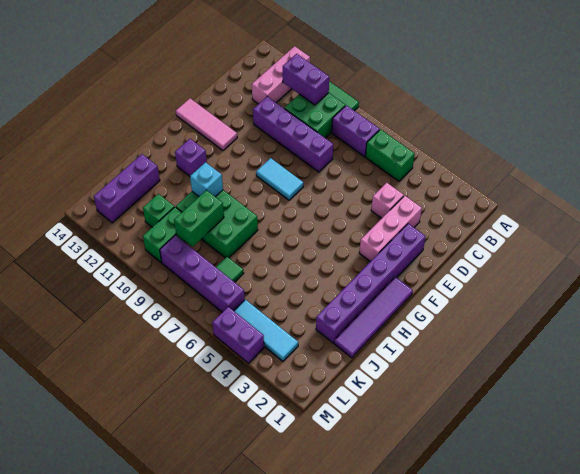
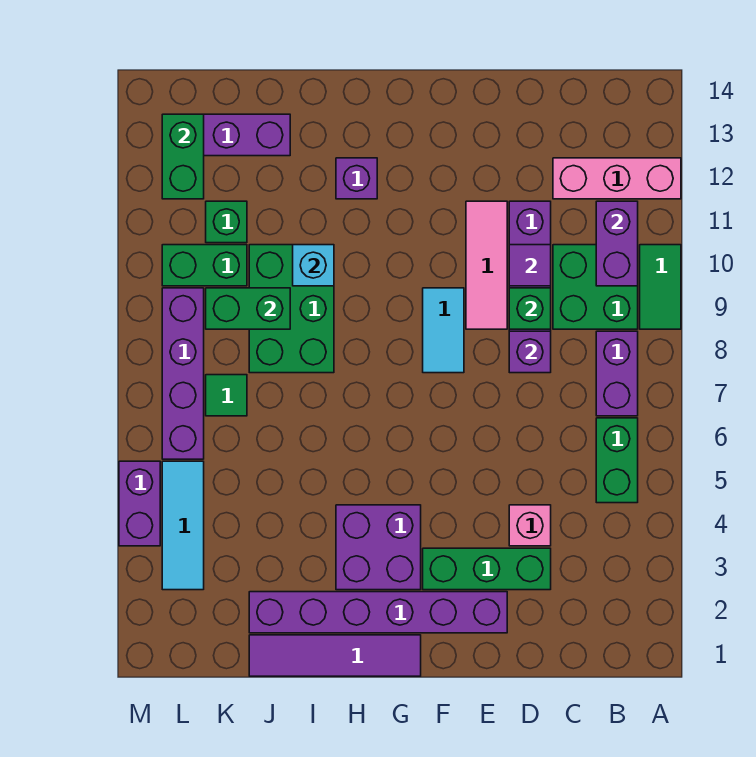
pink brick D3:F3 level 1 -> green brick D3:F3 level 1
none -> purple brick D8 level 2
none -> green brick D9 level 2
none -> purple tile D10 level 2
pink tile F12:F14 level 1 -> pink tile E9:E11 level 1
none -> purple brick G3:H4 level 1
none -> green brick L12:L13 level 2

